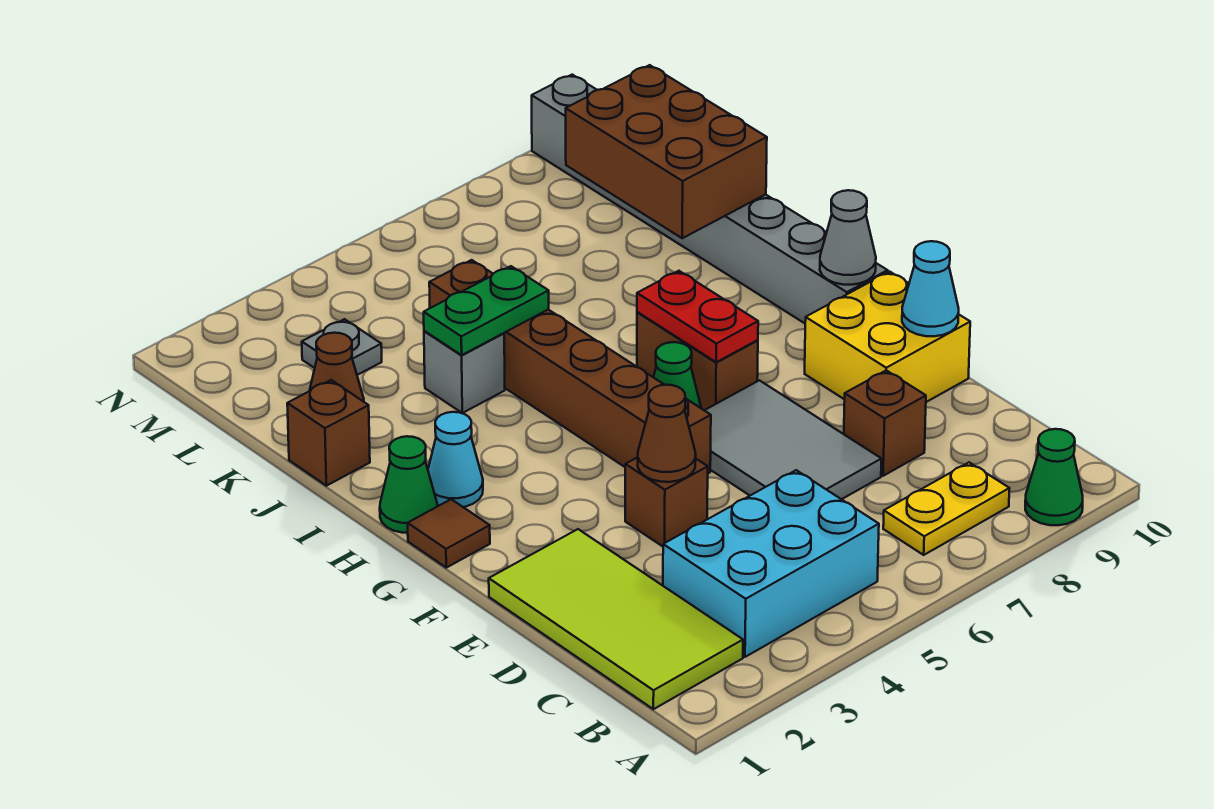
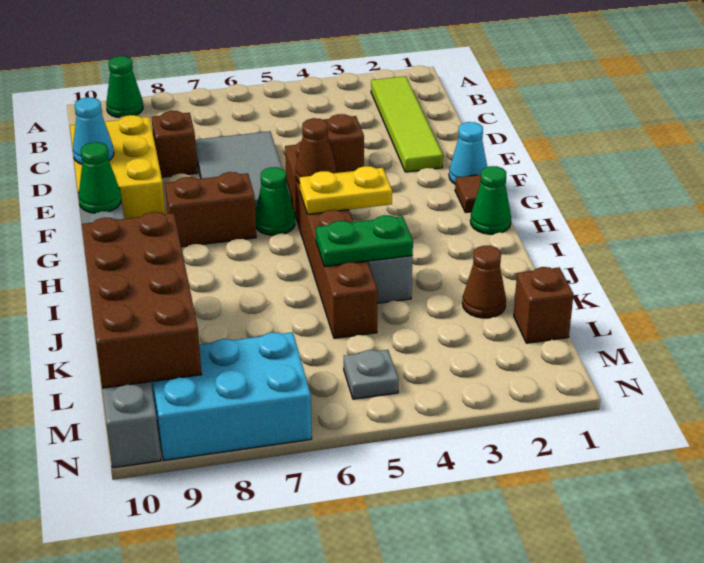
lime tile B1:E2 level 1 -> lime tile B2:E2 level 1
cyan brick B3:C5 level 1 -> cyan brick M7:N9 level 1
yellow plate B7:B8 level 1 -> yellow plate H4:H5 level 2
brown cone E4 level 2 -> brown cone G5 level 2
yellow brick E9:F10 level 1 -> yellow brick D9:F10 level 1
brown brick G7:H7 level 1 -> brown brick G7:G8 level 1
red plate G7:H7 level 2 -> none
grey cone G10 level 2 -> green cone G10 level 2
cyan cone H2 level 1 -> cyan cone F1 level 1
brown brick J1 level 1 -> brown brick L1 level 1
brown brick J9:L10 level 2 -> brown brick J9:M10 level 2
grey plate L3 level 1 -> grey plate M5 level 1

